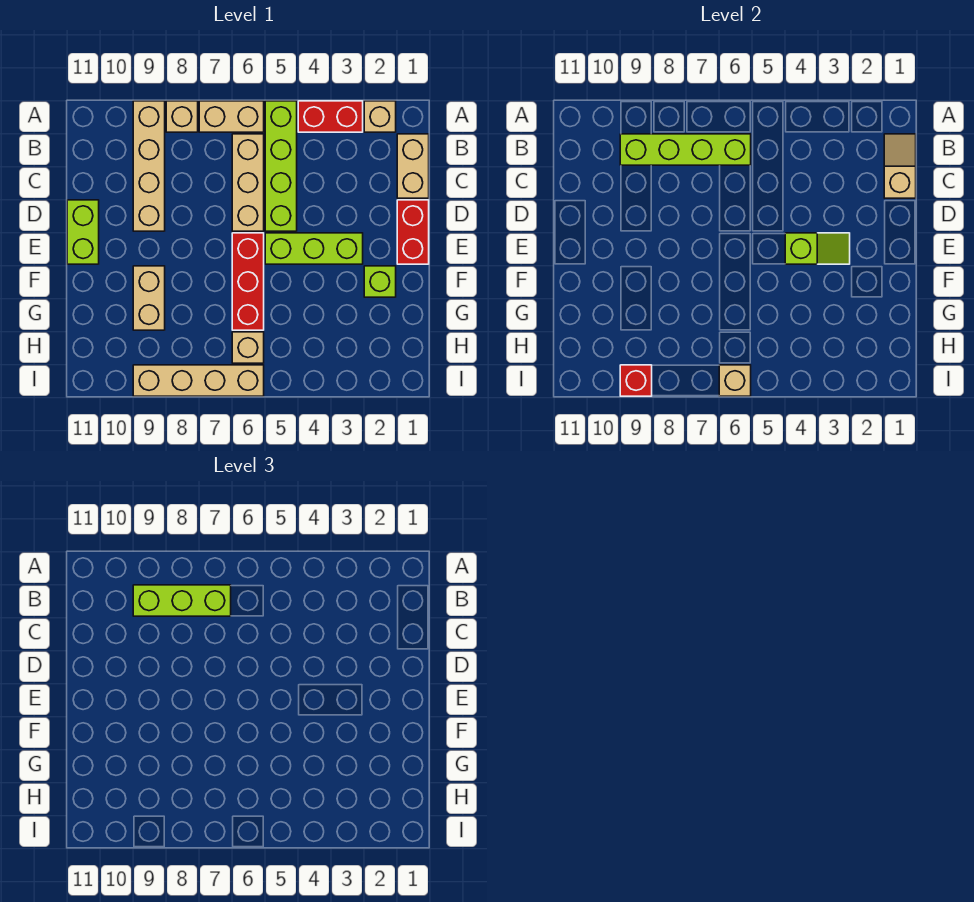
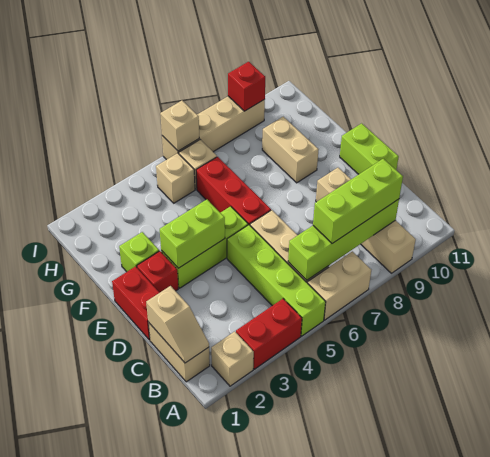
tan brick A8 level 1 -> tan brick H5 level 1
none -> red brick E2 level 1
lime slope E3:E4 level 2 top 4 -> lime brick E3:E4 level 2

